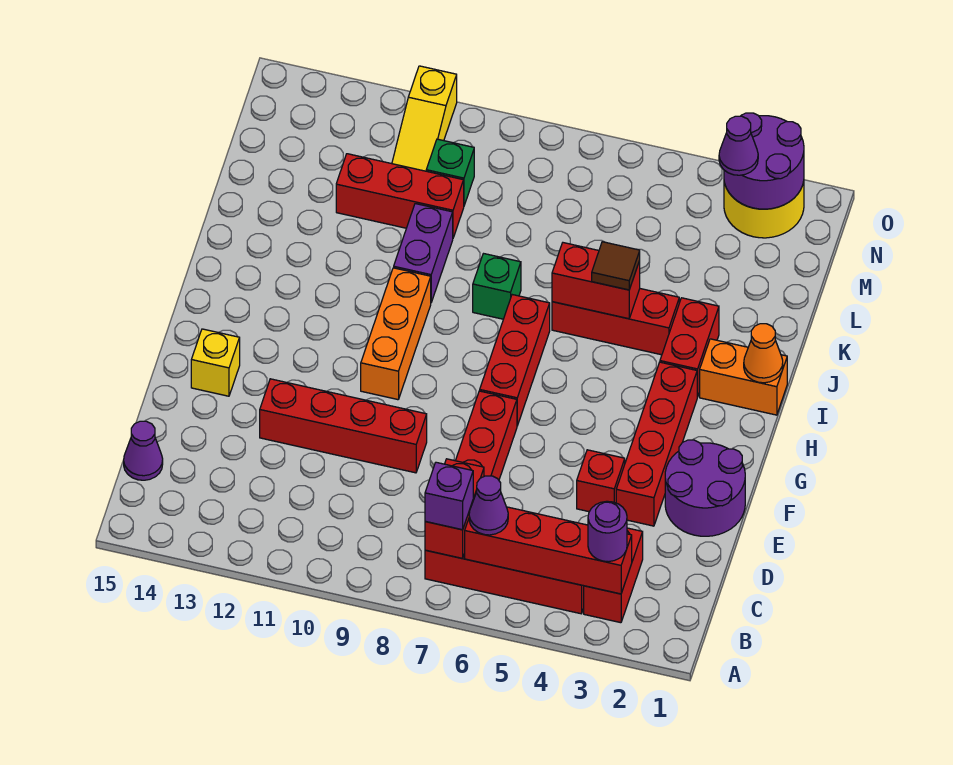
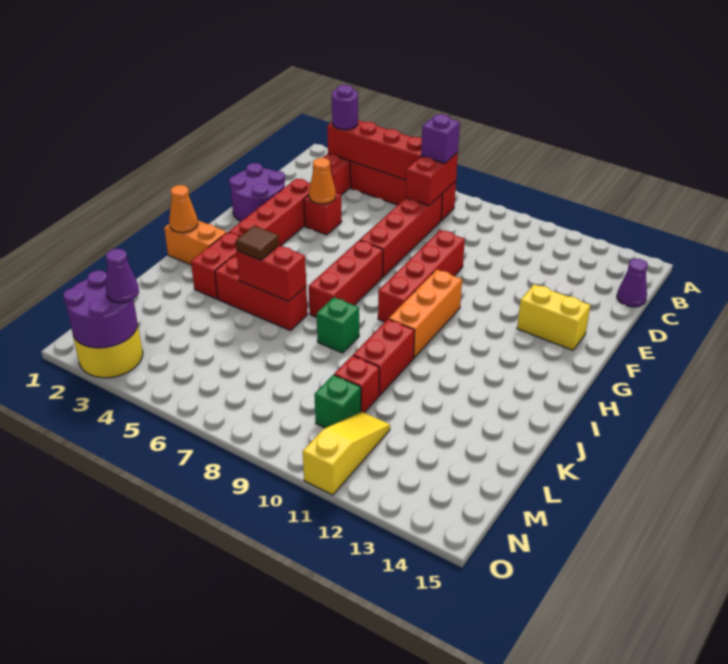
purple cone B6 level 3 -> none
none -> orange cone E4 level 2
red brick E9:E12 level 1 -> red brick E9:H9 level 1
yellow brick F14 level 1 -> yellow brick F13:F14 level 1
purple brick J10:K10 level 1 -> red brick J10:K10 level 1
red brick L10:L12 level 1 -> red brick L10 level 1

